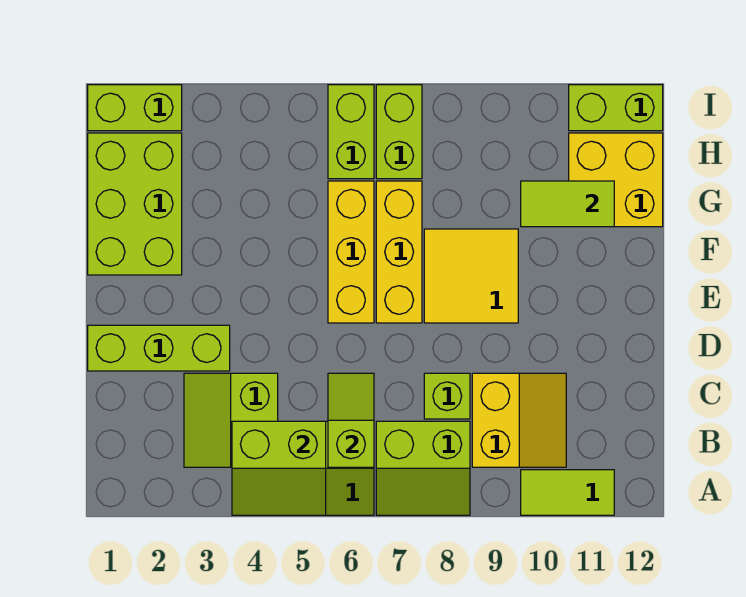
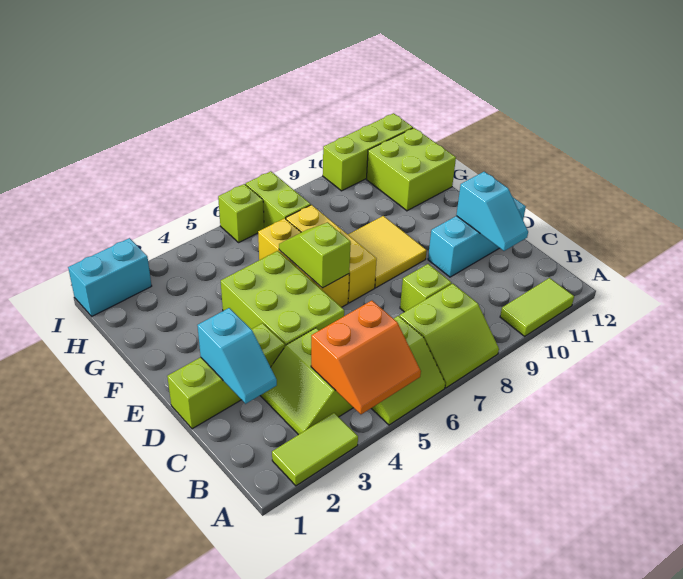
lime slope A4:B5 level 2 top B -> orange slope A4:B5 level 2 top B
lime slope B6:C6 level 2 top B -> lime slope E6:F6 level 2 top E
yellow slope B9:C10 level 1 top 9 -> none
none -> cyan slope C2:D2 level 2 top D
none -> cyan slope C11:D11 level 2 top D
none -> cyan brick D10:D12 level 1
lime brick F1:H2 level 1 -> lime brick D4:F5 level 1
lime tile G10:G11 level 2 -> lime tile A2:A3 level 1
yellow brick G11:H12 level 1 -> lime brick G11:H12 level 1
lime brick H6:I6 level 1 -> lime brick I6 level 1
lime brick I1:I2 level 1 -> cyan brick I1:I2 level 1
lime brick I11:I12 level 1 -> lime brick I10:I12 level 1

